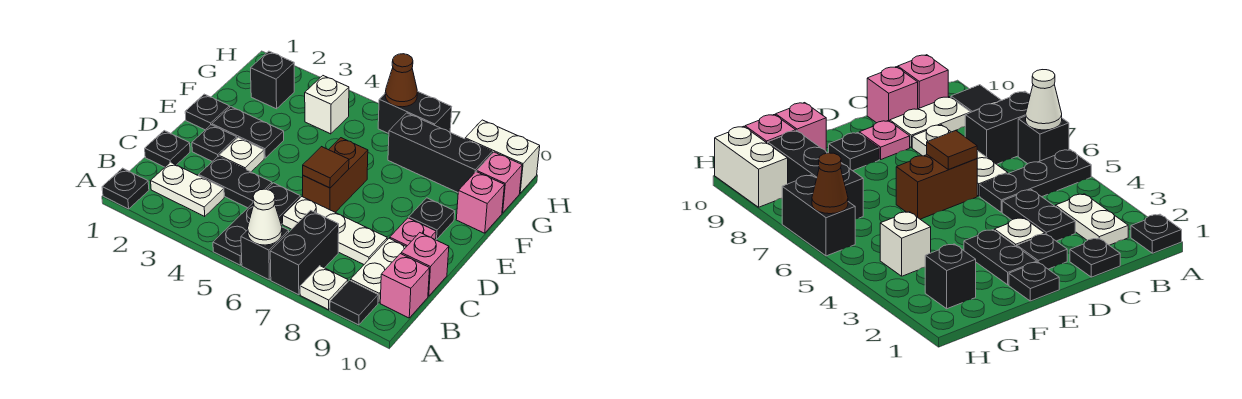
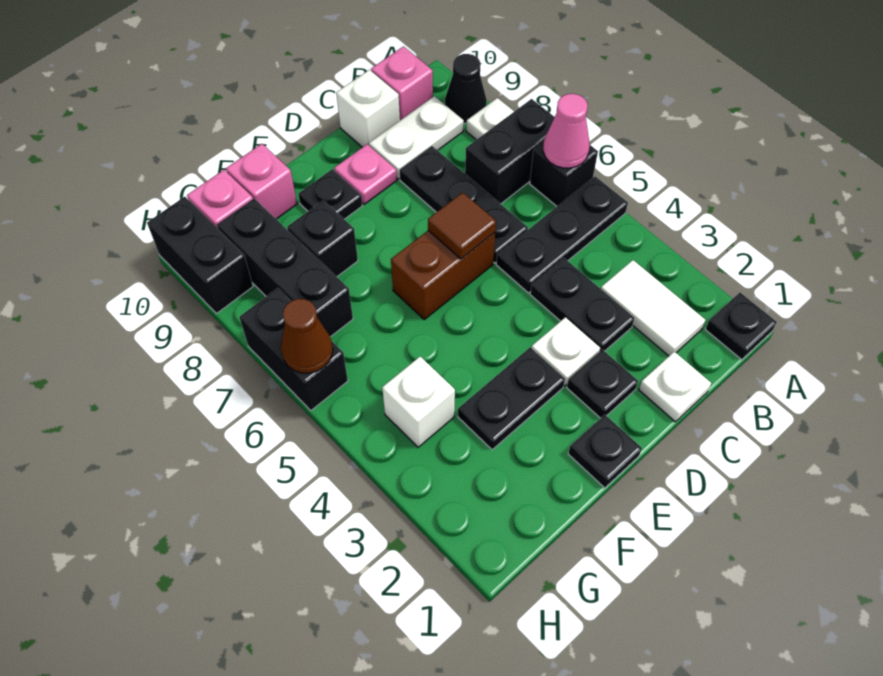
white cone A6 level 2 -> pink cone A6 level 2
black tile A9 level 1 -> black cone A9 level 1
white plate B2:B3 level 1 -> white tile B2:B3 level 1
black plate C1 level 1 -> white plate C1 level 1
white plate C6:C8 level 1 -> black plate C6:C8 level 1
pink brick C10 level 1 -> white brick C10 level 1
black plate E2:E3 level 1 -> black plate E3:F3 level 1
black brick G2 level 1 -> black brick F8 level 1
white brick H9:H10 level 1 -> black brick H9:H10 level 1

